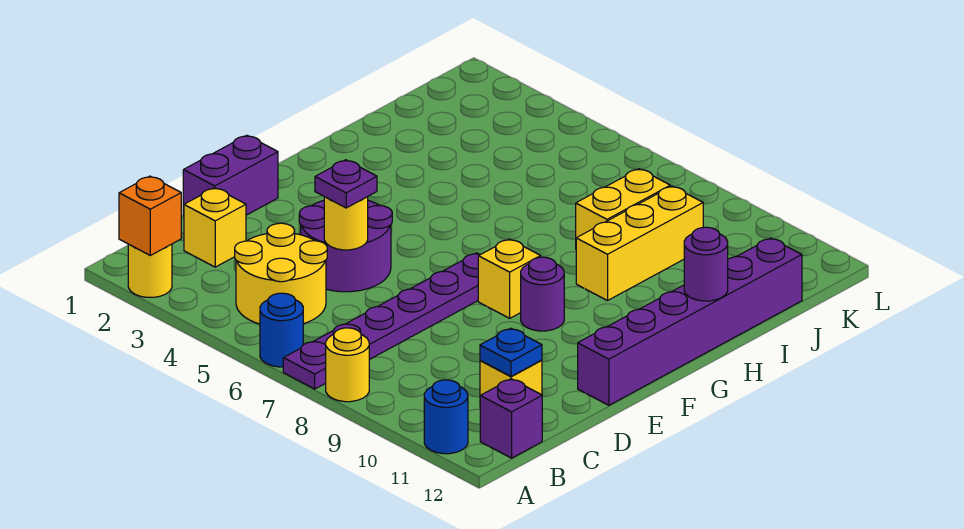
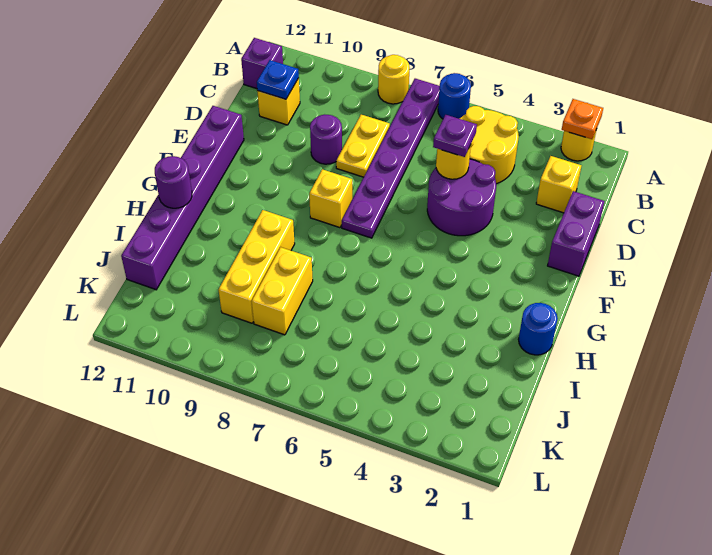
orange brick A2 level 2 -> orange plate A2 level 2
blue round brick A11 level 1 -> blue round brick H1 level 1
none -> yellow plate C8:D8 level 1
purple round brick F9 level 1 -> purple round brick D9 level 1

